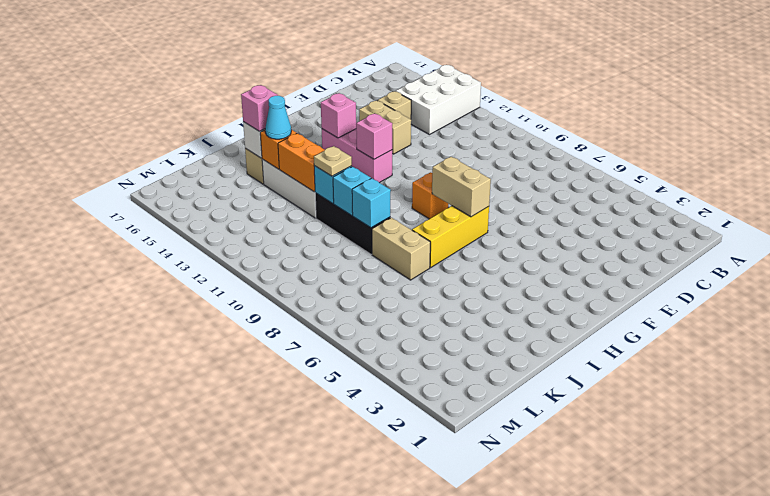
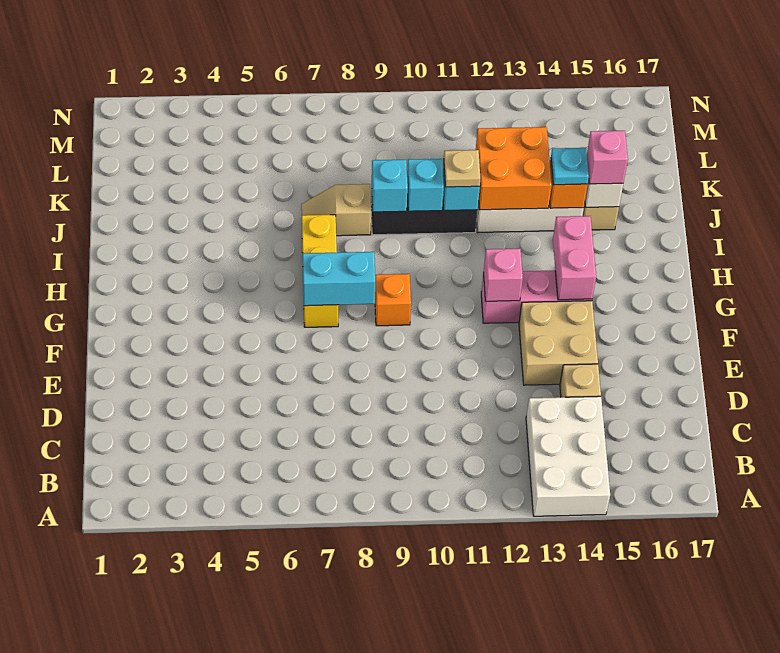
tan brick E13:E14 level 1 -> tan brick E13:F14 level 1
tan brick G7:G8 level 2 -> cyan brick G7:G8 level 2
pink brick G14 level 2 -> pink brick G14:H14 level 2
tan brick J7:J8 level 1 -> tan slope J7:J8 level 1 top 8
orange brick J12:J13 level 2 -> orange brick J12:K13 level 2
cyan cone J14 level 3 -> cyan plate J14 level 3

